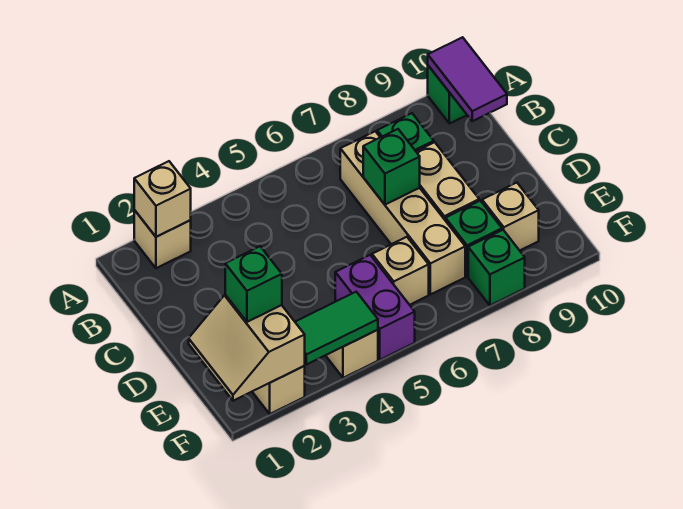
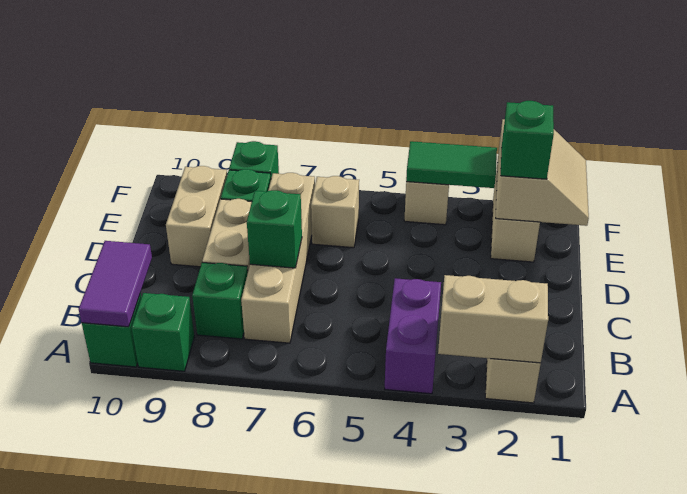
tan brick A2 level 2 -> tan brick A2:A3 level 2
none -> green brick A9 level 1
purple brick E5:F5 level 1 -> purple brick A4:B4 level 1
tan brick E9 level 1 -> tan brick D9:E9 level 1

